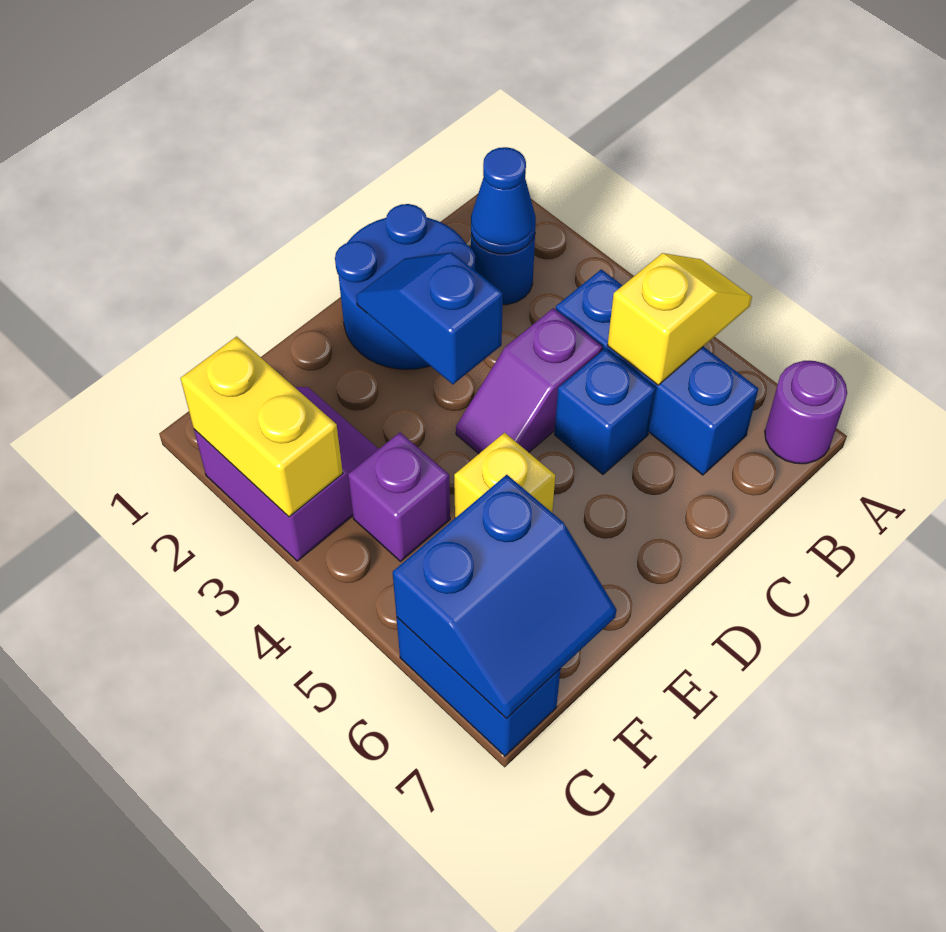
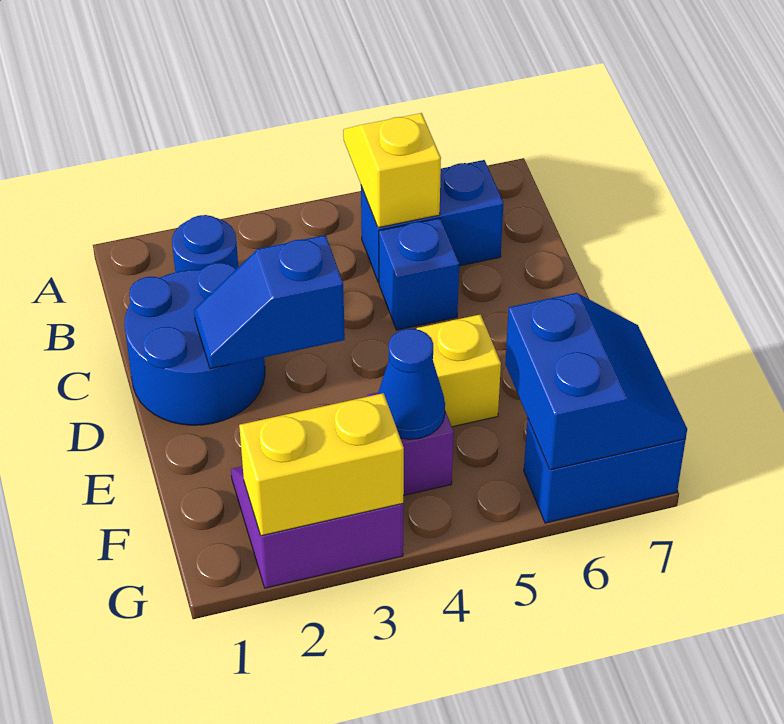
purple round brick A7 level 1 -> none
blue cone B2 level 2 -> blue cone F4 level 2
blue brick B4:B6 level 1 -> blue brick B5:B6 level 1
purple slope C4:D4 level 1 top C -> none

